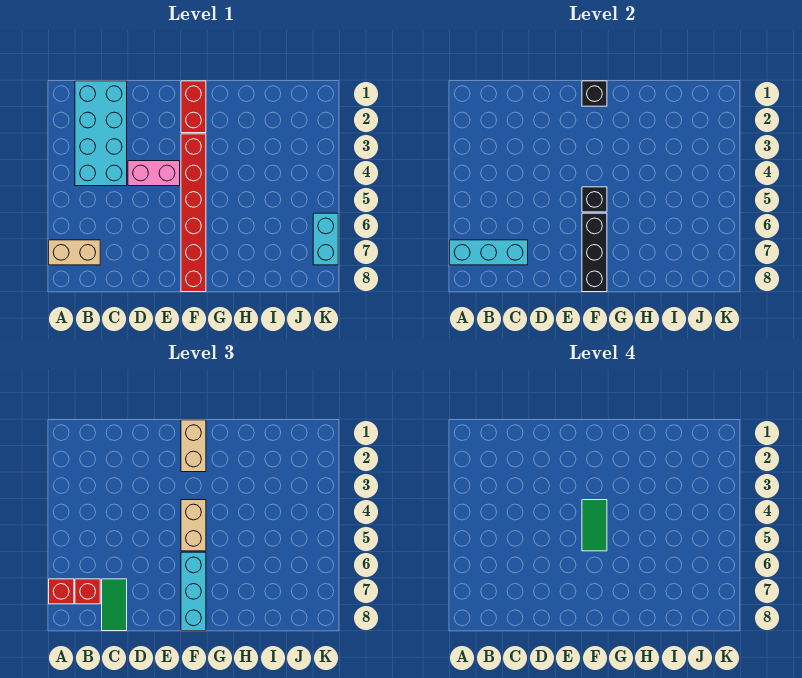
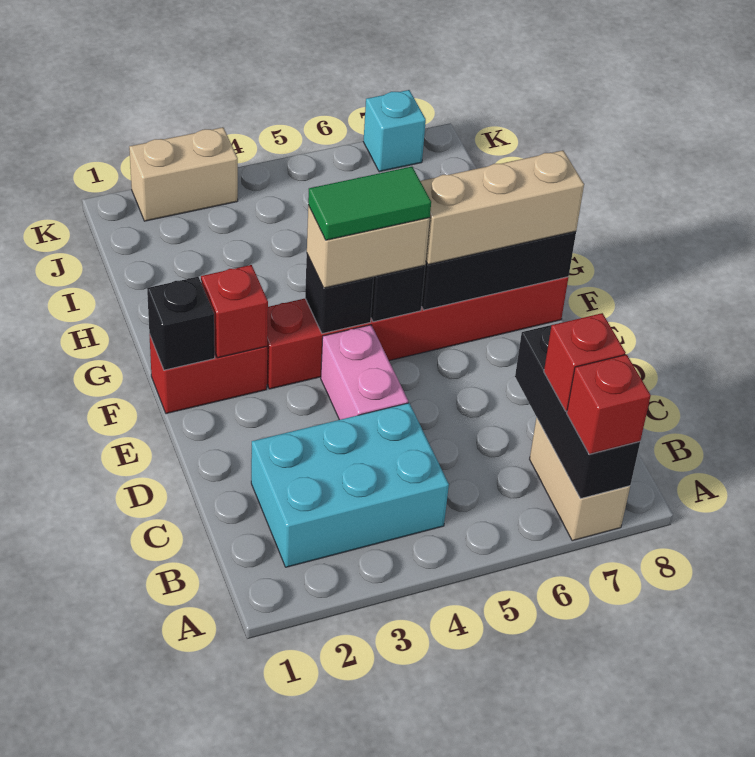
cyan brick A7:C7 level 2 -> black brick A7:C7 level 2
cyan brick B1:C4 level 1 -> cyan brick B2:C4 level 1
green tile C7:C8 level 3 -> none
tan brick F1:F2 level 3 -> tan brick K2:K3 level 1
none -> red brick F2 level 2
none -> black brick F4 level 2
cyan brick F6:F8 level 3 -> tan brick F6:F8 level 3
cyan brick K6:K7 level 1 -> cyan brick K7 level 1

